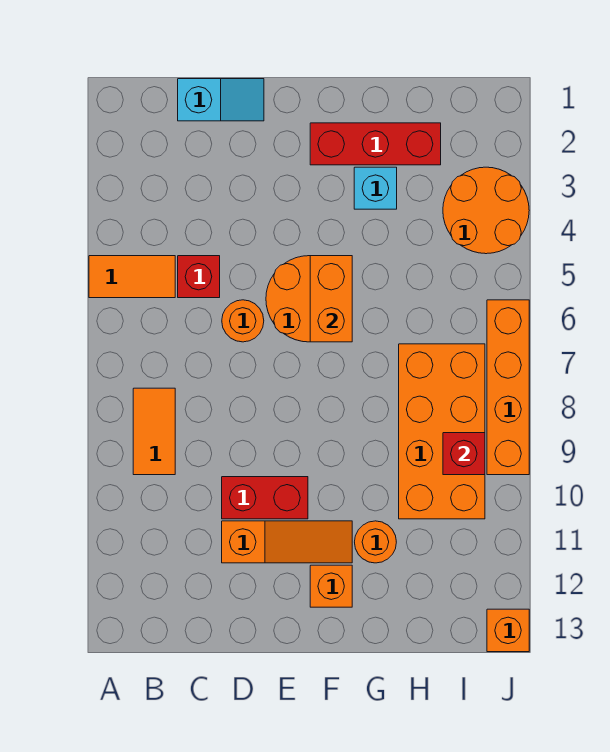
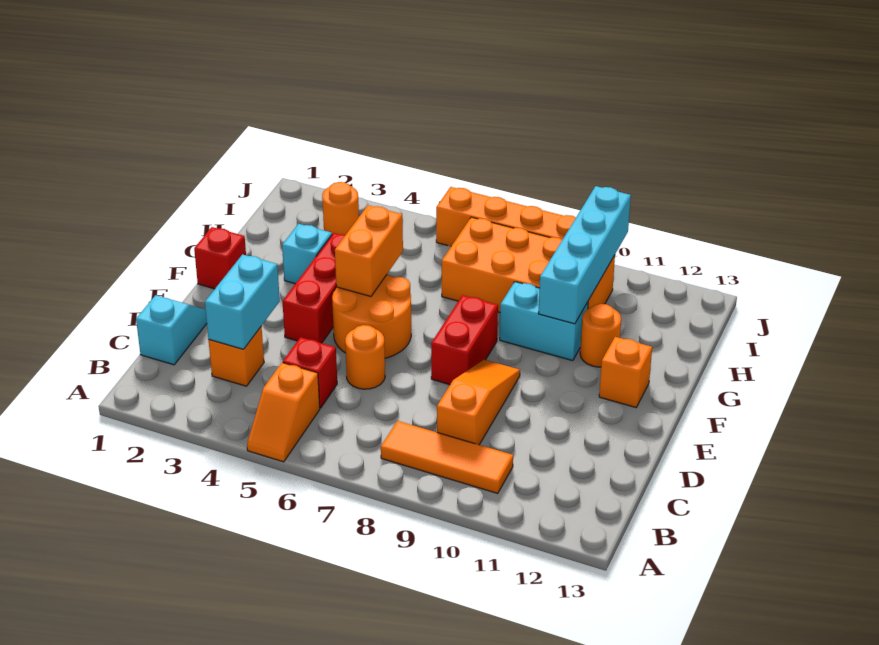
orange tile A5:B5 level 1 -> orange slope A5:B5 level 1 top B
orange tile B8:B9 level 1 -> orange tile B8:B10 level 1
none -> cyan brick C3:D3 level 2
red brick D10:E10 level 1 -> red brick E8:F8 level 1
orange slope D11:F11 level 1 top D -> orange slope C9:E9 level 1 top C
red brick F2:H2 level 1 -> red brick E4:G4 level 1
orange brick F5:F6 level 2 -> orange brick F5:G5 level 2
none -> cyan brick G9:G10 level 1
none -> cyan brick G10:J10 level 2
orange round brick I3:J4 level 1 -> orange round brick I3 level 1
red brick I9 level 2 -> red brick F1 level 1
orange brick J13 level 1 -> orange brick C3 level 1

